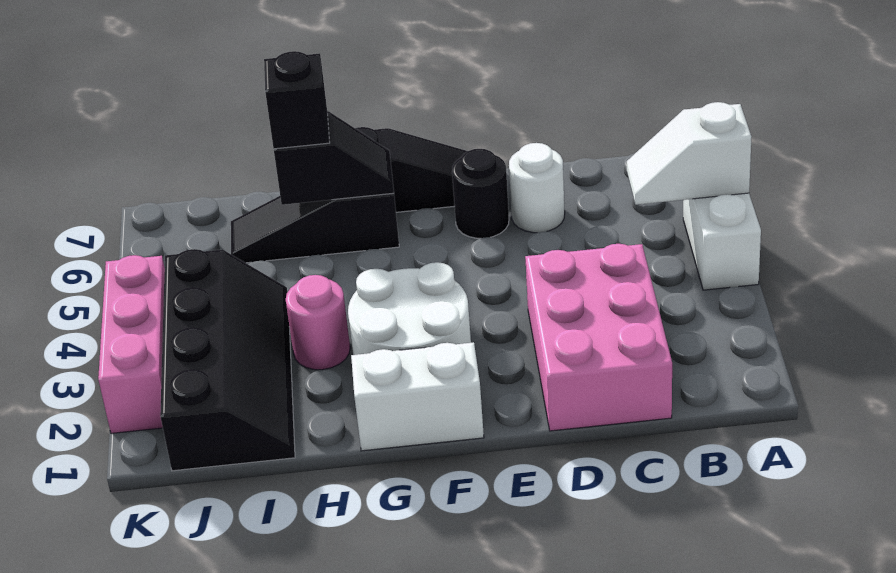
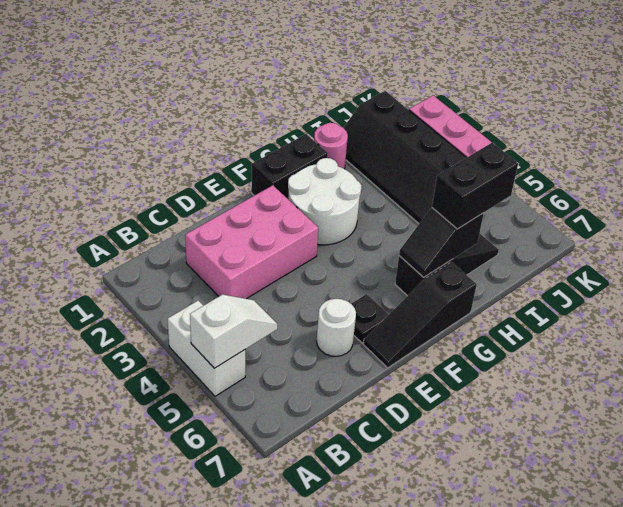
pink brick C1:D3 level 1 -> pink brick C2:E3 level 1
black round brick E6 level 1 -> black plate E6 level 1
white brick F1:G1 level 1 -> black brick F1:G1 level 1
pink round brick H3 level 1 -> pink round brick H1 level 1
black brick H6 level 3 -> black brick H6:I6 level 3

